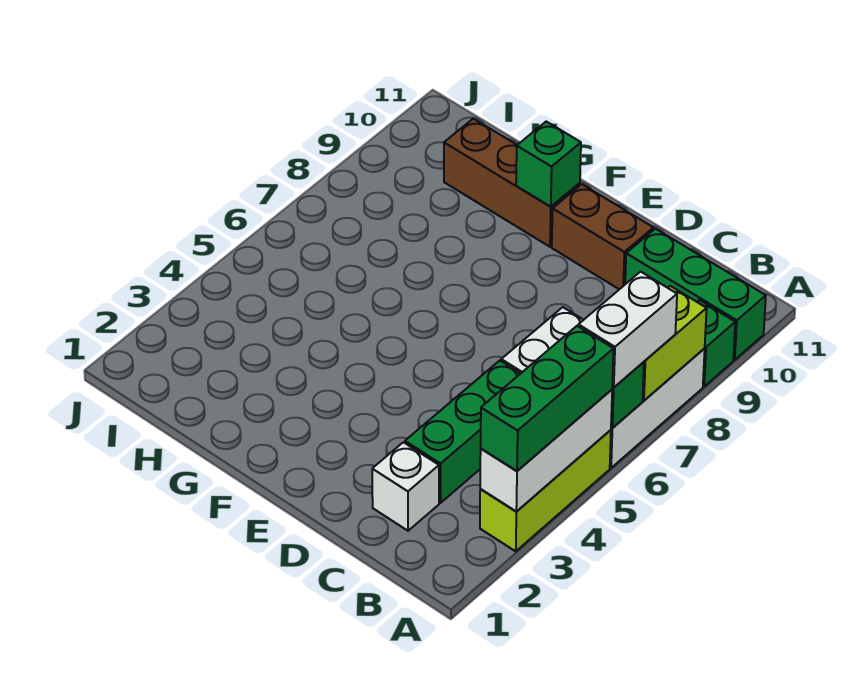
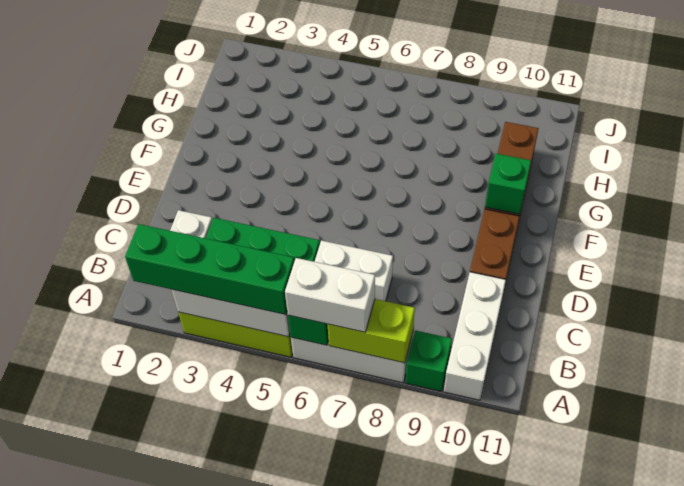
green brick A3:A5 level 3 -> green brick A2:A5 level 3
green brick A10:C10 level 1 -> white brick A10:C10 level 1

